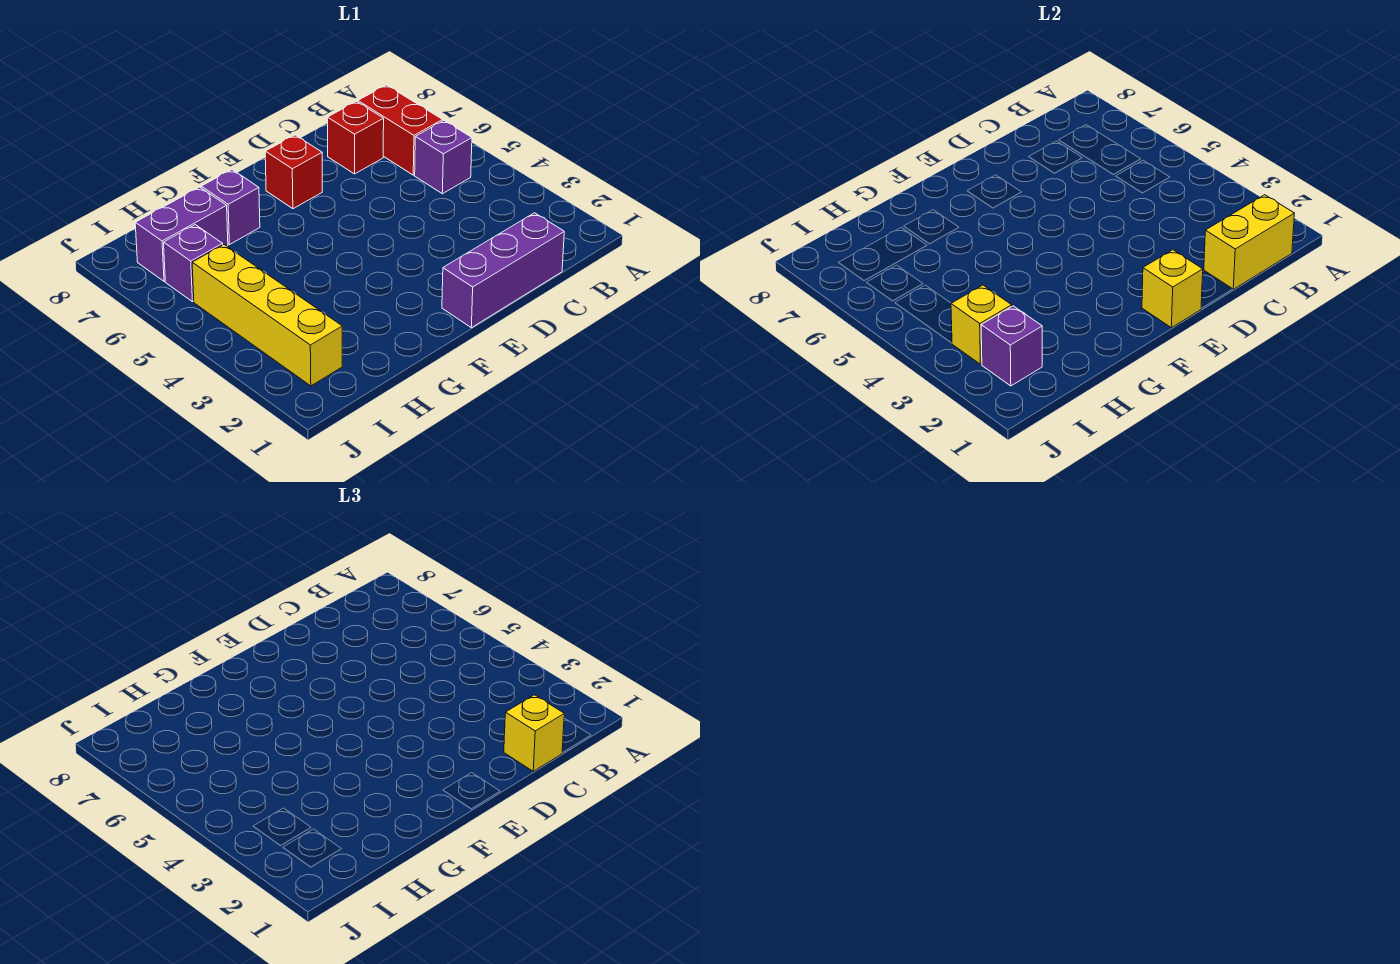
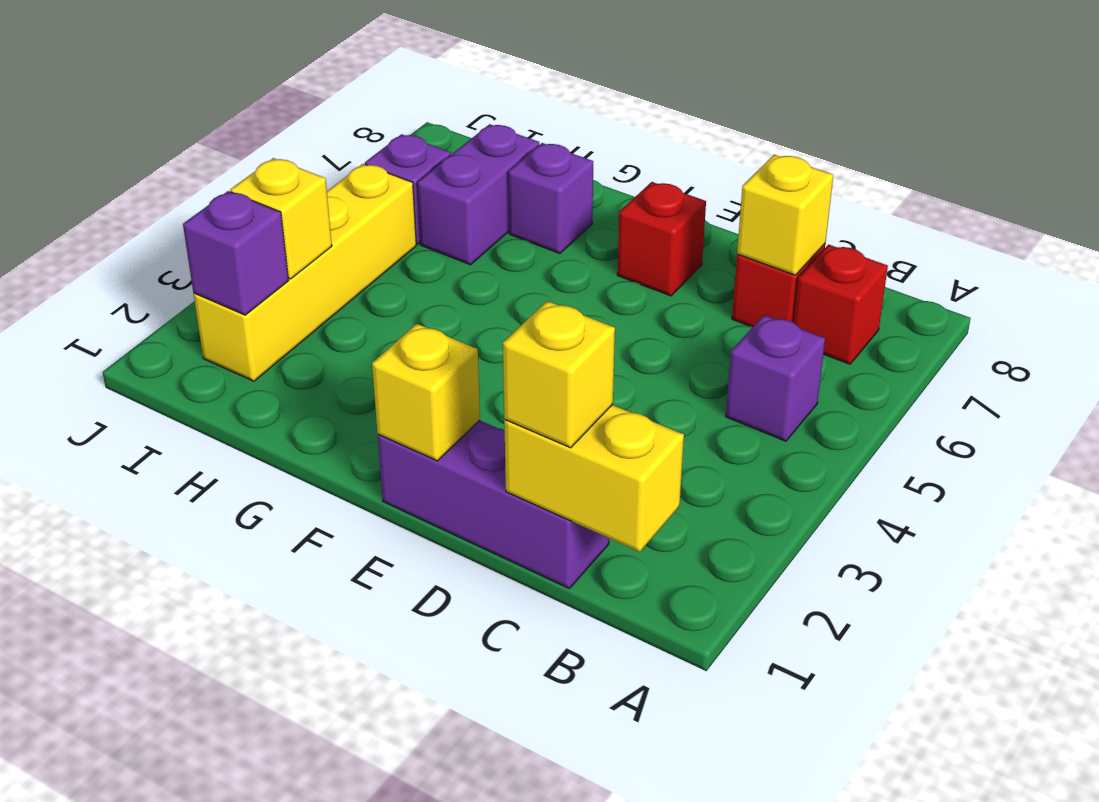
red brick B6:B7 level 1 -> red brick B7 level 1
none -> yellow brick C7 level 2
purple brick H7:I7 level 1 -> purple brick H6:H7 level 1

